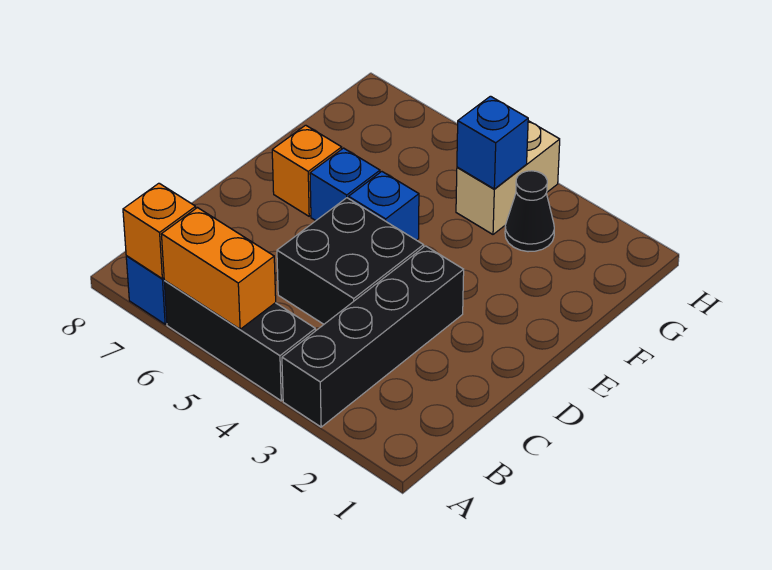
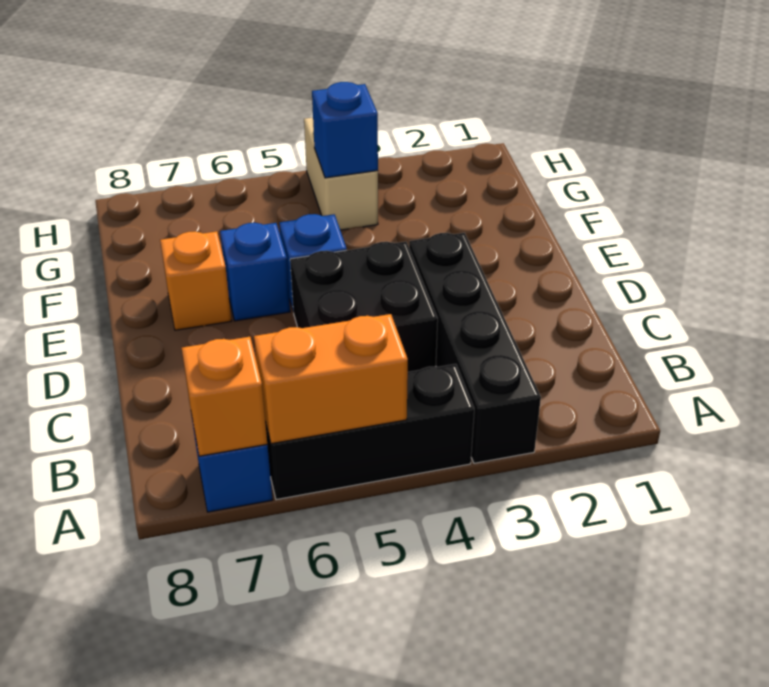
black cone G3 level 1 -> none

